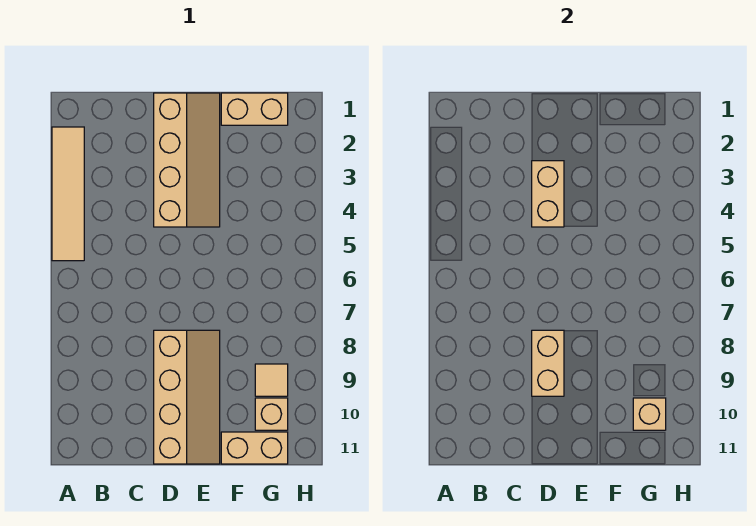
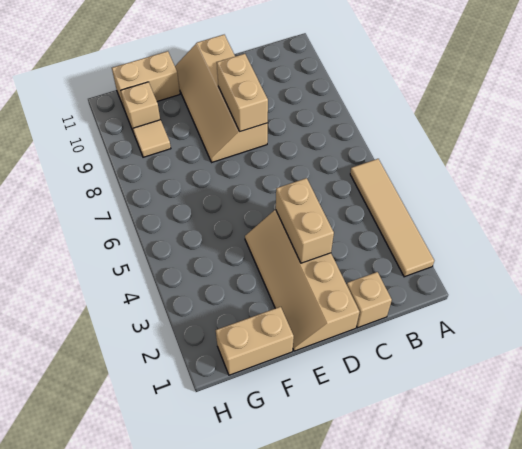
tan brick G10 level 2 -> tan brick C1 level 1

